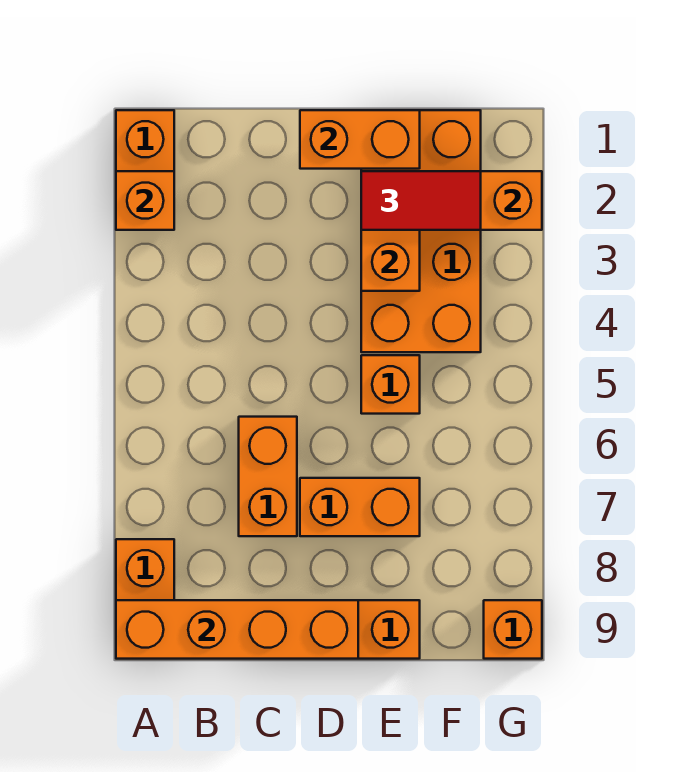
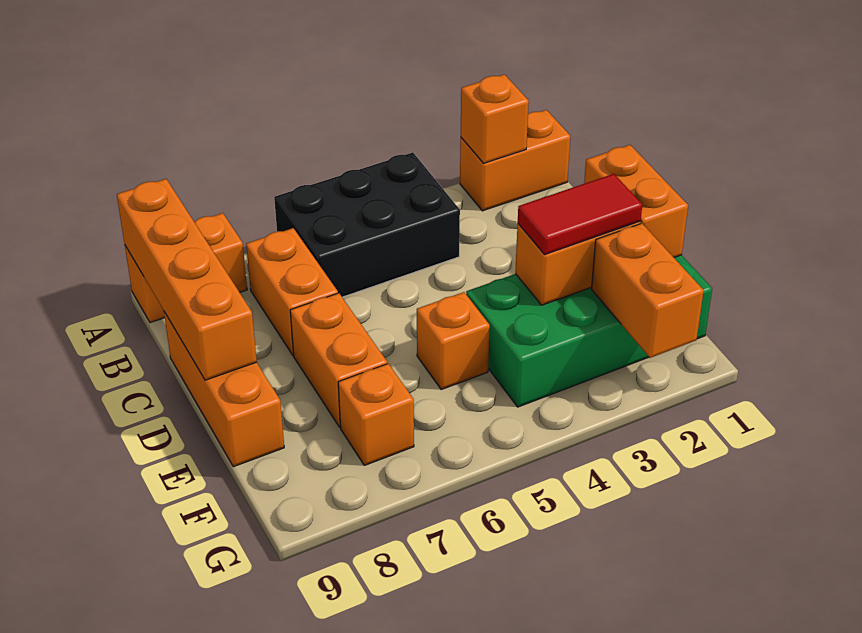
none -> black brick A4:B6 level 1
orange brick C6:C7 level 1 -> orange brick B7:C7 level 1
orange brick E1:F4 level 1 -> green brick E1:F4 level 1
red tile E2:F2 level 3 -> red tile E2:E3 level 3
orange brick G9 level 1 -> orange brick F7 level 1

